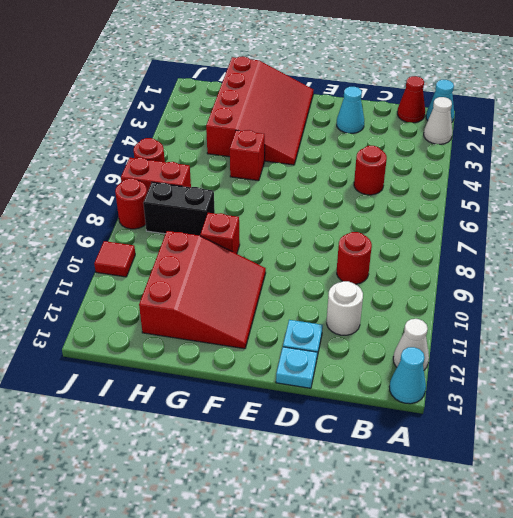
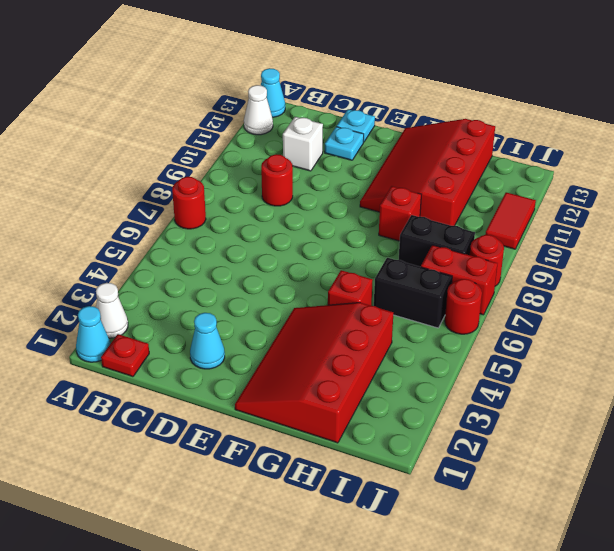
red cone B1 level 1 -> red plate B1 level 1
red round brick C5 level 1 -> red round brick A7 level 1
white round brick C11 level 1 -> white brick C11 level 1
red slope F10:H12 level 1 top H -> red slope F10:H13 level 1 top H
none -> black brick H6:I6 level 1
red tile J10 level 1 -> red tile J10:J11 level 1

